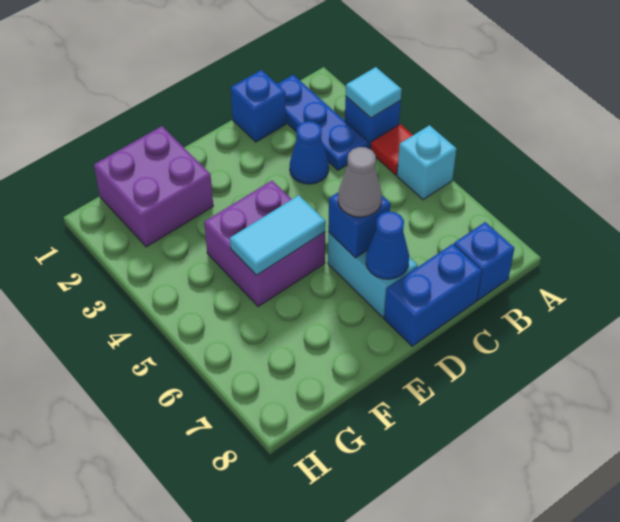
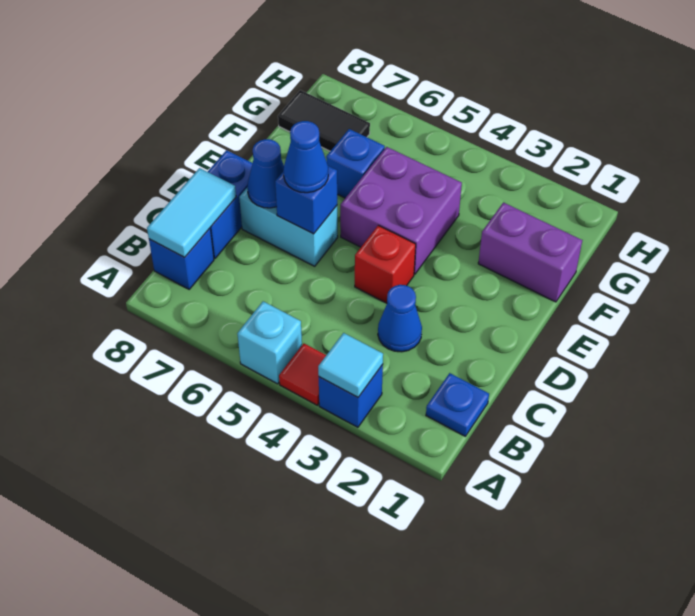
blue plate B1:B3 level 1 -> blue plate B1 level 1
blue brick C1 level 1 -> blue brick F6 level 1
none -> red brick D4 level 1
grey cone D6 level 3 -> blue cone D6 level 3
cyan tile E5:F5 level 2 -> cyan tile B8:C8 level 2
purple brick F1:G2 level 1 -> purple brick F1:F2 level 1
none -> black tile G7:G8 level 1

